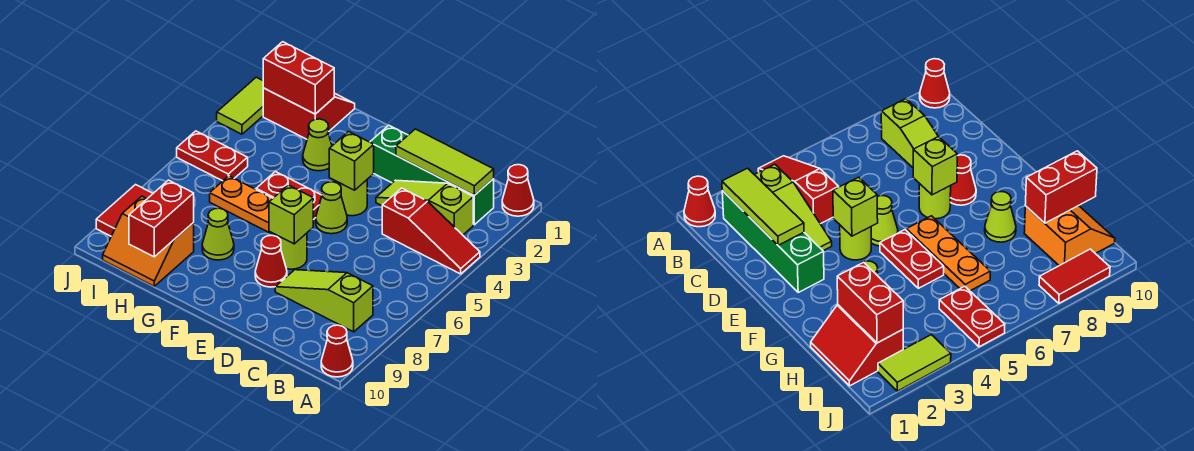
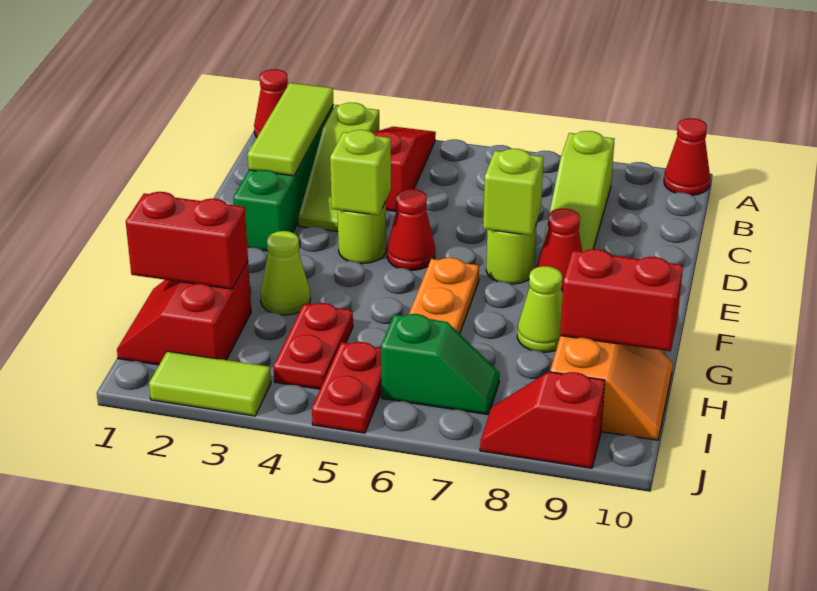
lime cone E5 level 1 -> red cone E5 level 1
red plate F5:G5 level 1 -> red plate H4:I4 level 1
red brick H2:I2 level 2 -> red brick H1:H2 level 2
none -> green slope I6:I7 level 1 top 6
red tile J8:J9 level 1 -> red slope J8:J9 level 1 top 9

